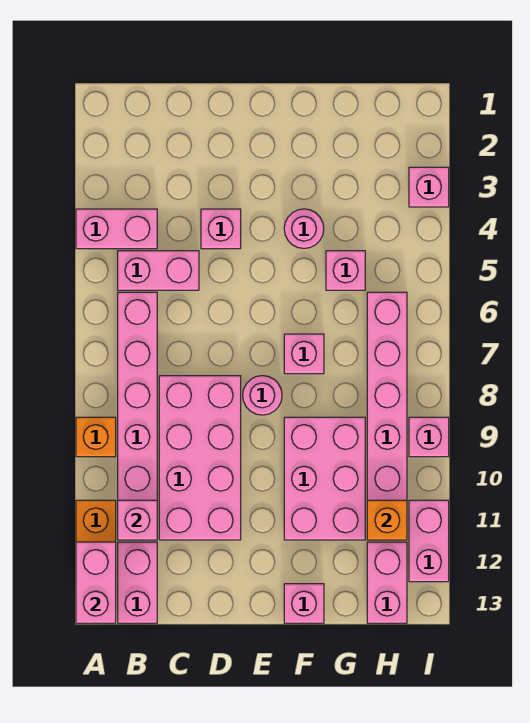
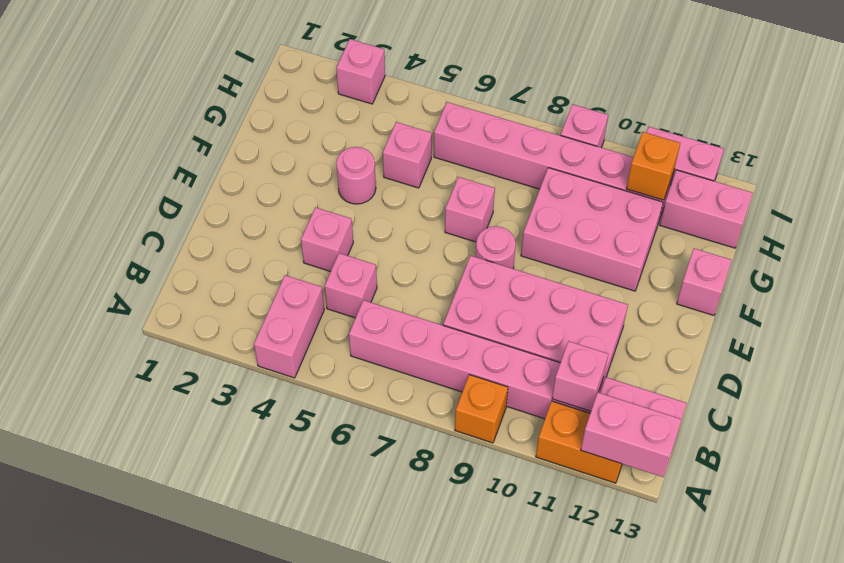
pink brick B5:C5 level 1 -> pink brick C5 level 1

